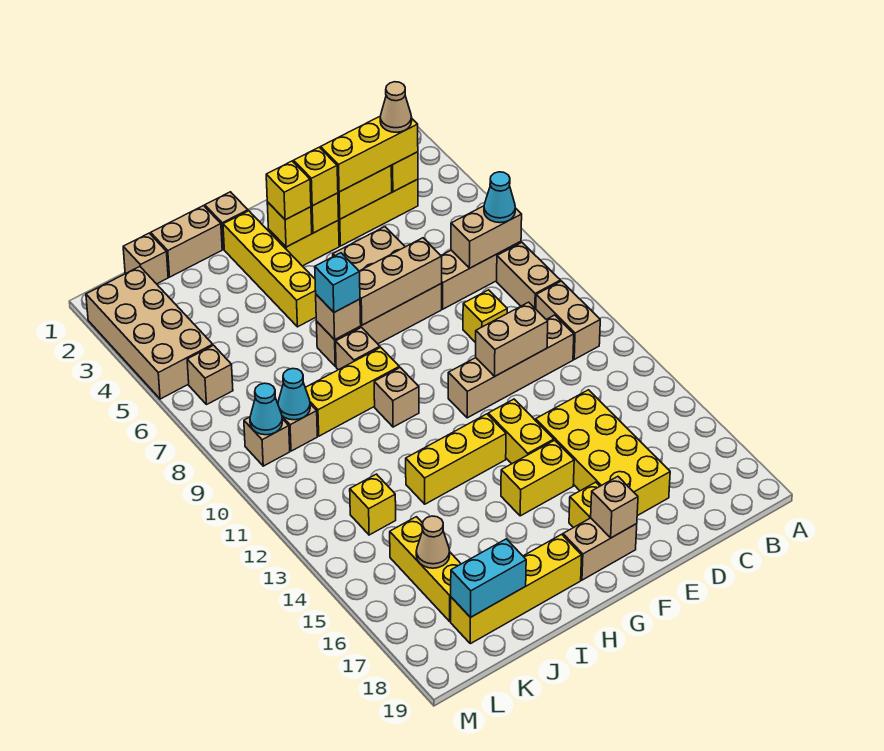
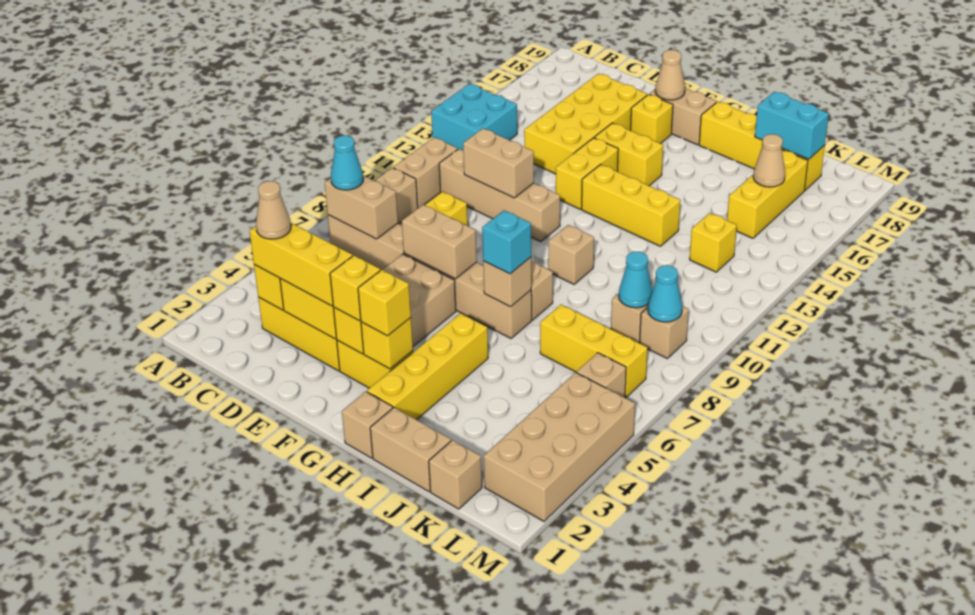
none -> cyan brick A13:B14 level 1
tan brick E7:G7 level 2 -> tan brick E7:F7 level 2
tan brick F18 level 2 -> tan cone F18 level 2
yellow brick H9:J9 level 1 -> yellow brick J7:L7 level 1

